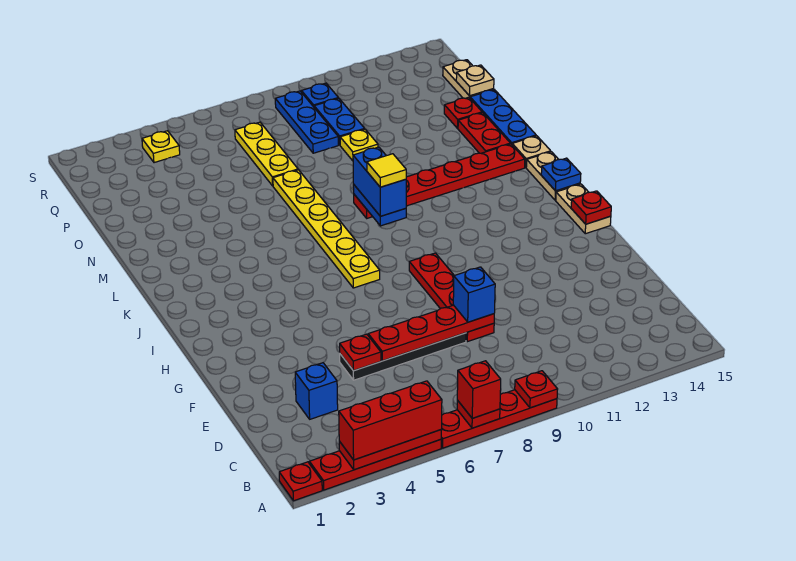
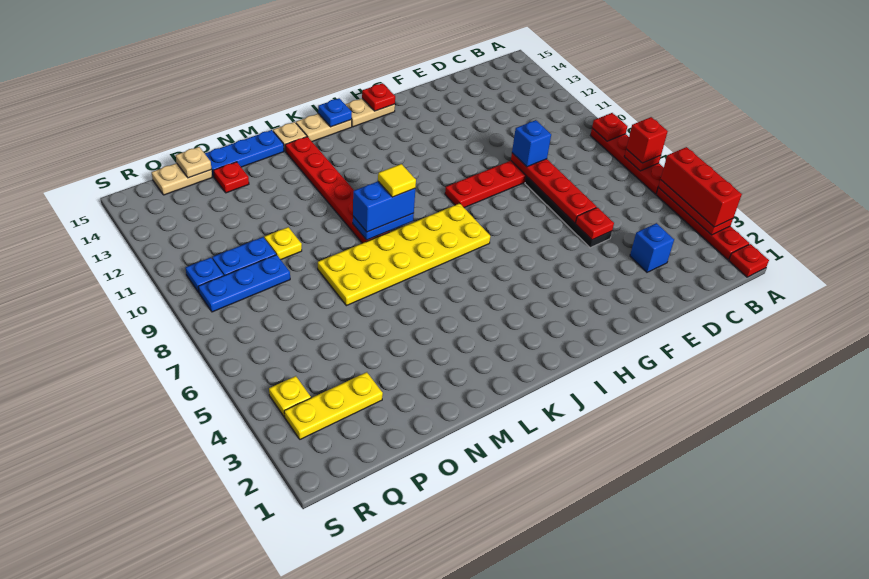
yellow plate I7:N7 level 1 -> yellow plate I7:N8 level 1
red plate M14:N14 level 1 -> none
yellow plate O7:Q7 level 1 -> yellow plate P3:R3 level 1

